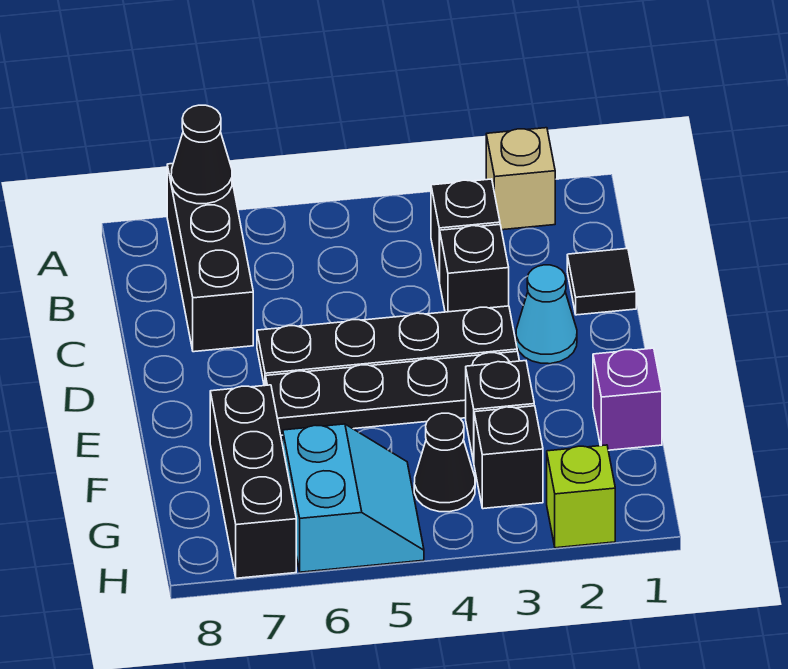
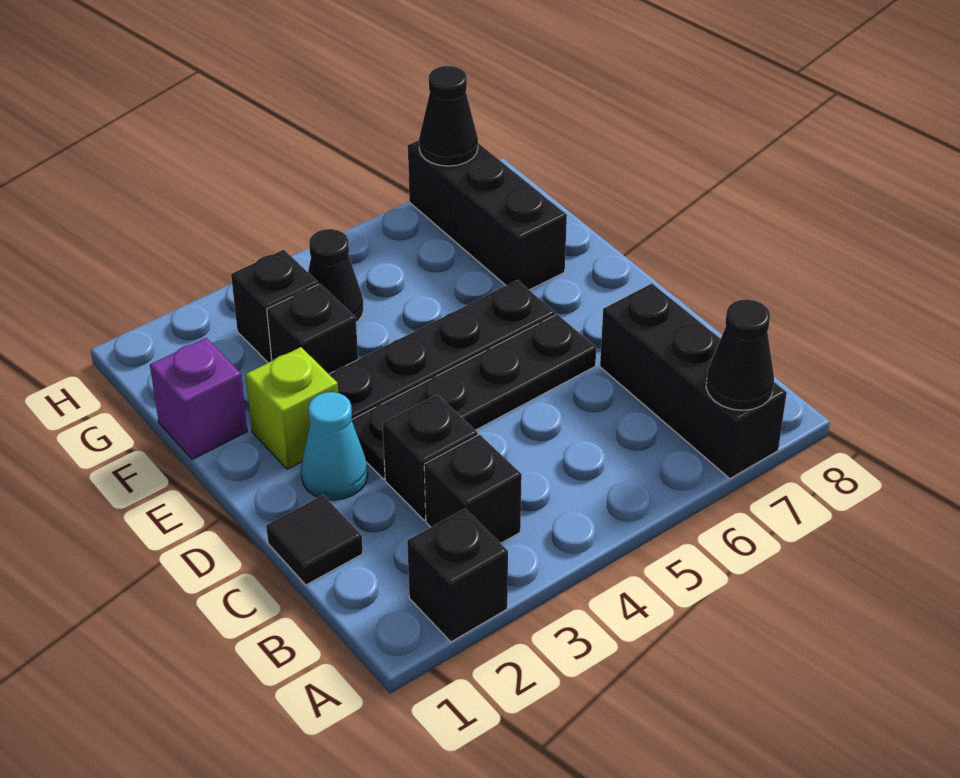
tan brick A2 level 1 -> black brick A2 level 1
cyan slope G5:H6 level 1 top 6 -> none
lime brick H2 level 1 -> lime brick E2 level 1
none -> black cone H7 level 2

